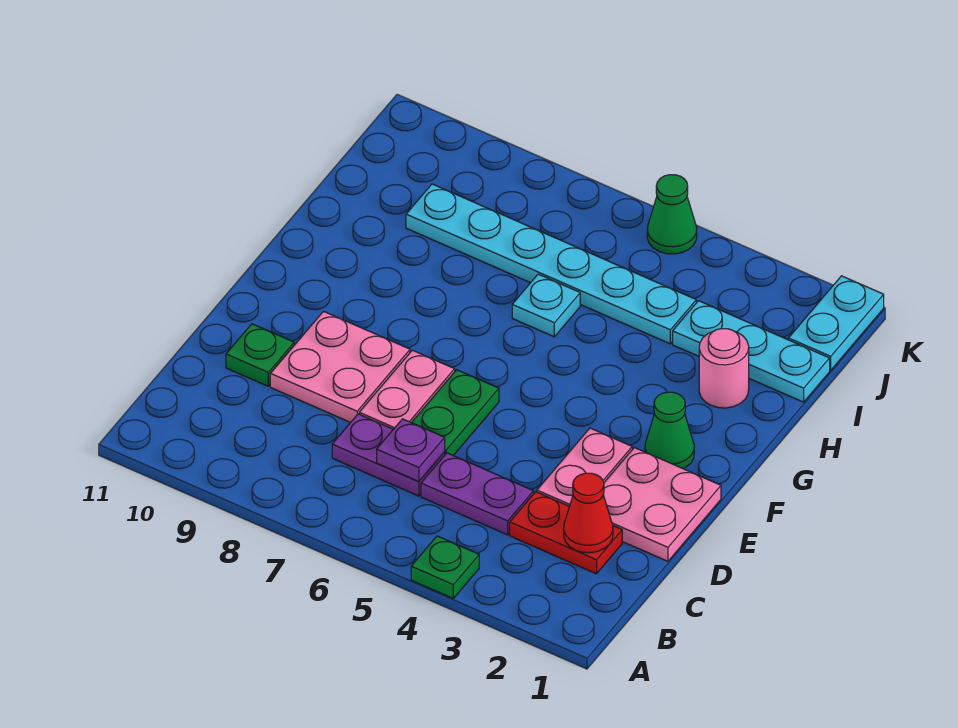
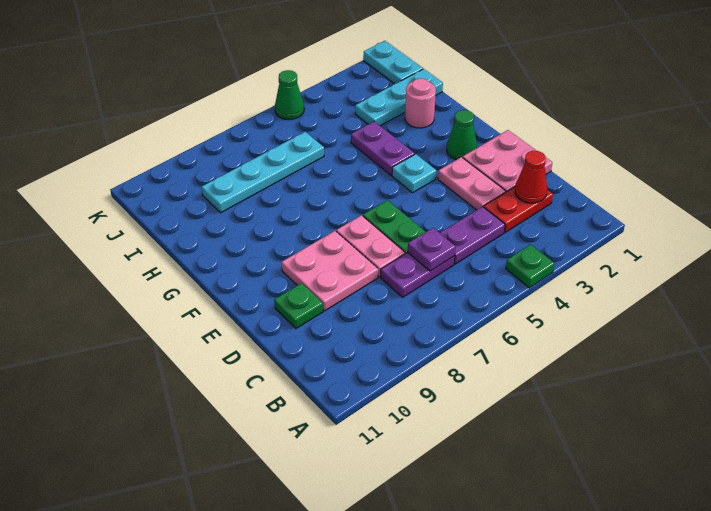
none -> purple plate G4:H4 level 1
cyan plate H6 level 1 -> cyan plate F4 level 1
cyan plate I4:I9 level 1 -> cyan plate I6:I9 level 1

